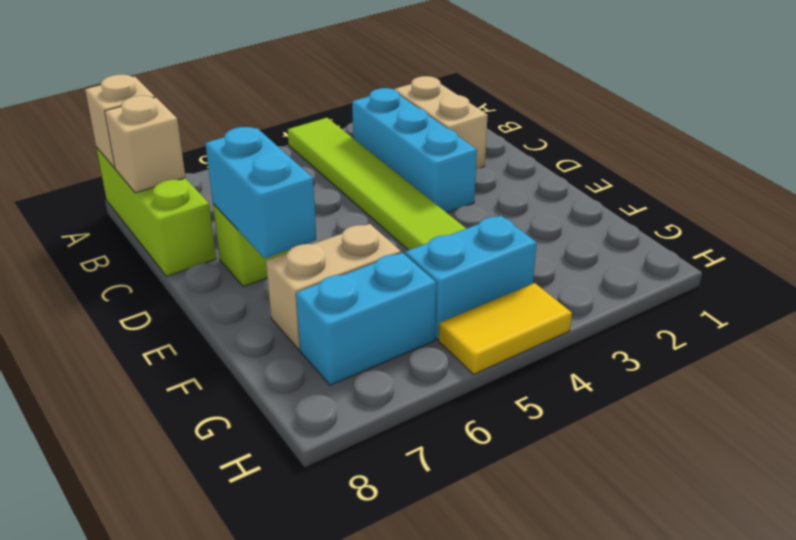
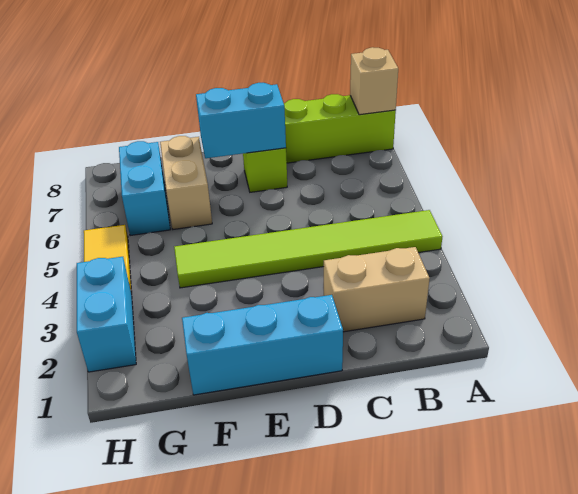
cyan brick B3:D3 level 1 -> cyan brick D1:F1 level 1
tan brick B8 level 2 -> none
cyan brick G4:G5 level 1 -> cyan brick H2:H3 level 1

